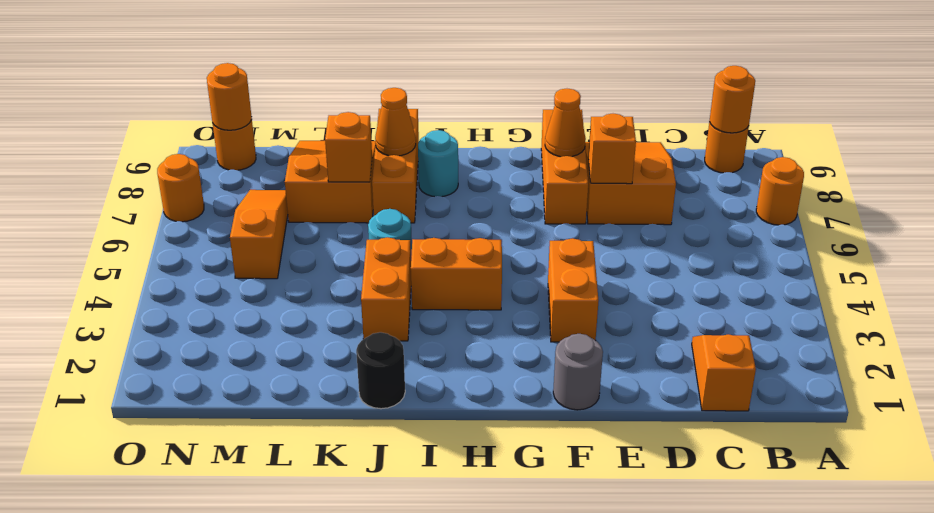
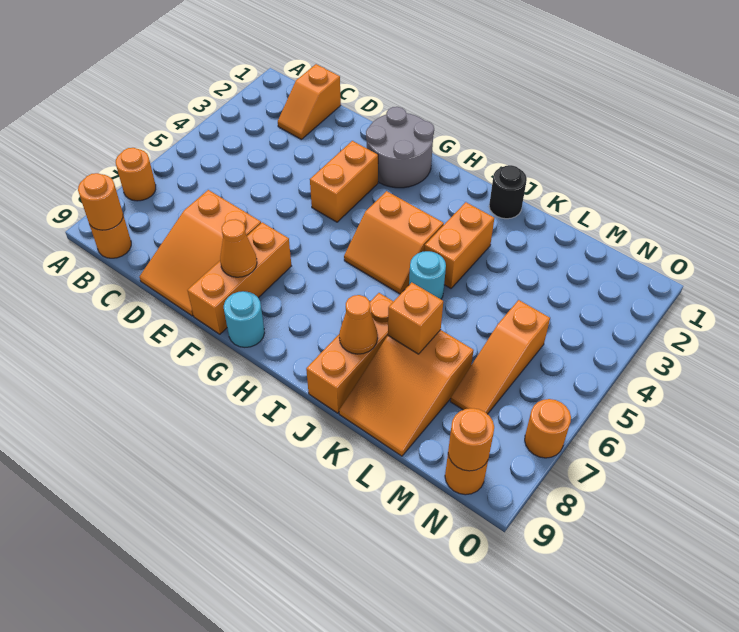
orange brick E7 level 2 -> none
grey round brick F1 level 1 -> grey round brick F1:G2 level 1
cyan round brick I8 level 1 -> cyan round brick G9 level 1

